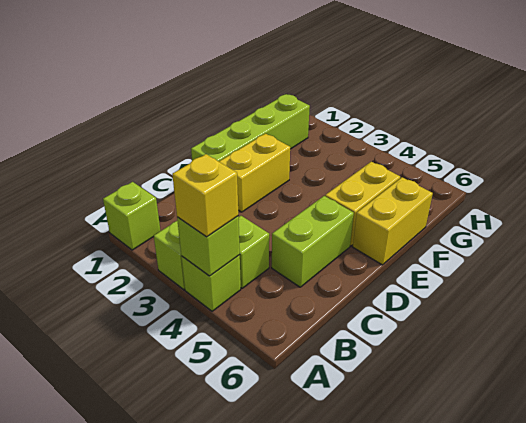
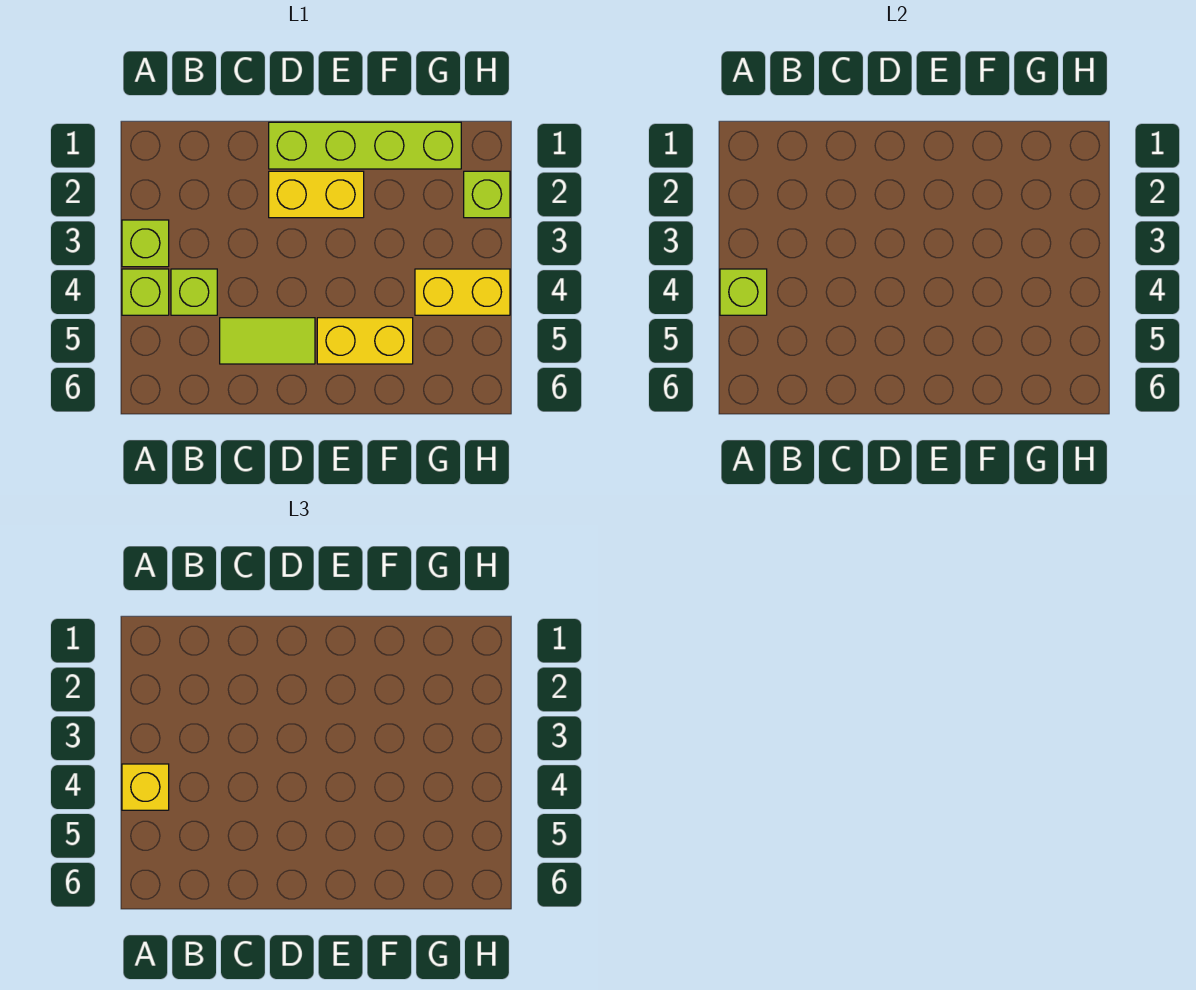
lime brick A1 level 1 -> lime brick H2 level 1
lime brick C5:D5 level 1 -> lime tile C5:D5 level 1
yellow brick E6:F6 level 1 -> yellow brick G4:H4 level 1

